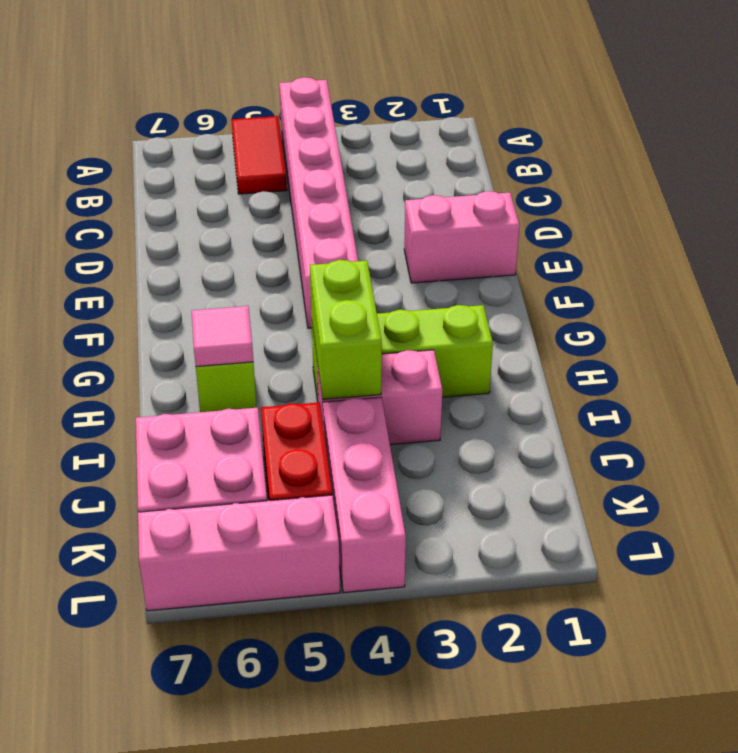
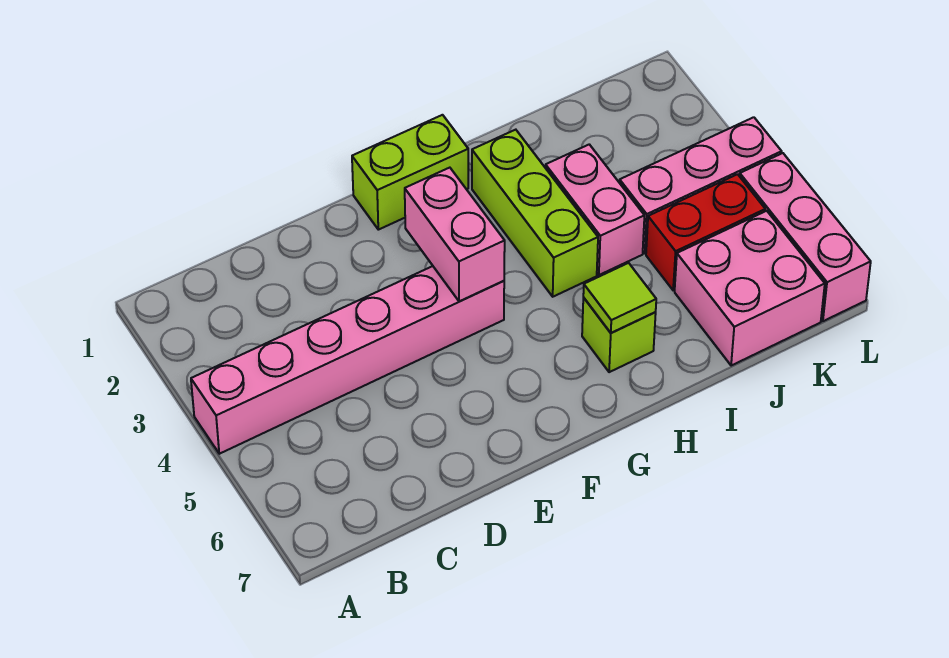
red tile A5:B5 level 1 -> none
pink brick E1:E2 level 1 -> pink brick F3:F4 level 2
lime brick H4:I4 level 2 -> lime brick F1:G1 level 1
pink tile H6 level 2 -> lime tile H6 level 2

